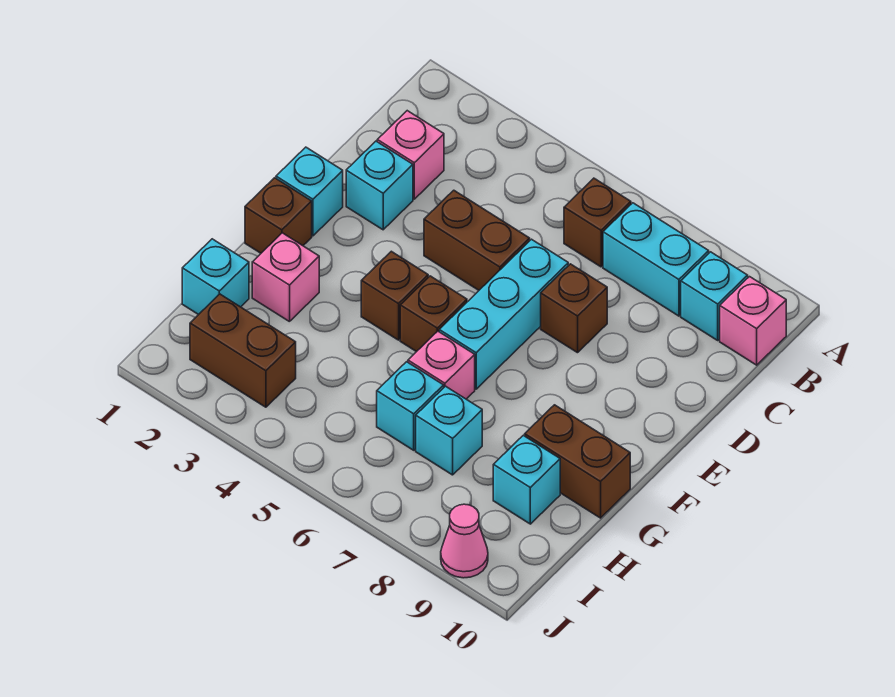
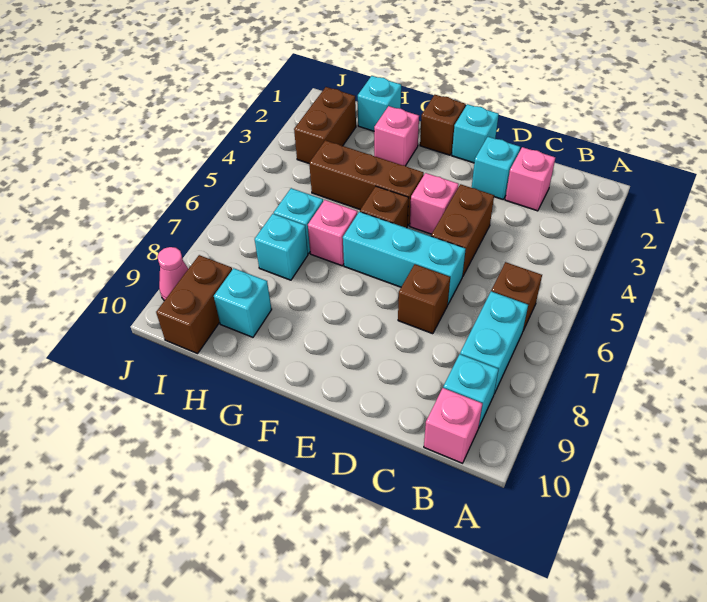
none -> pink brick E4 level 1
brown brick F4 level 1 -> brown brick F4:H4 level 1
brown brick G9:G10 level 1 -> brown brick I9:I10 level 1

